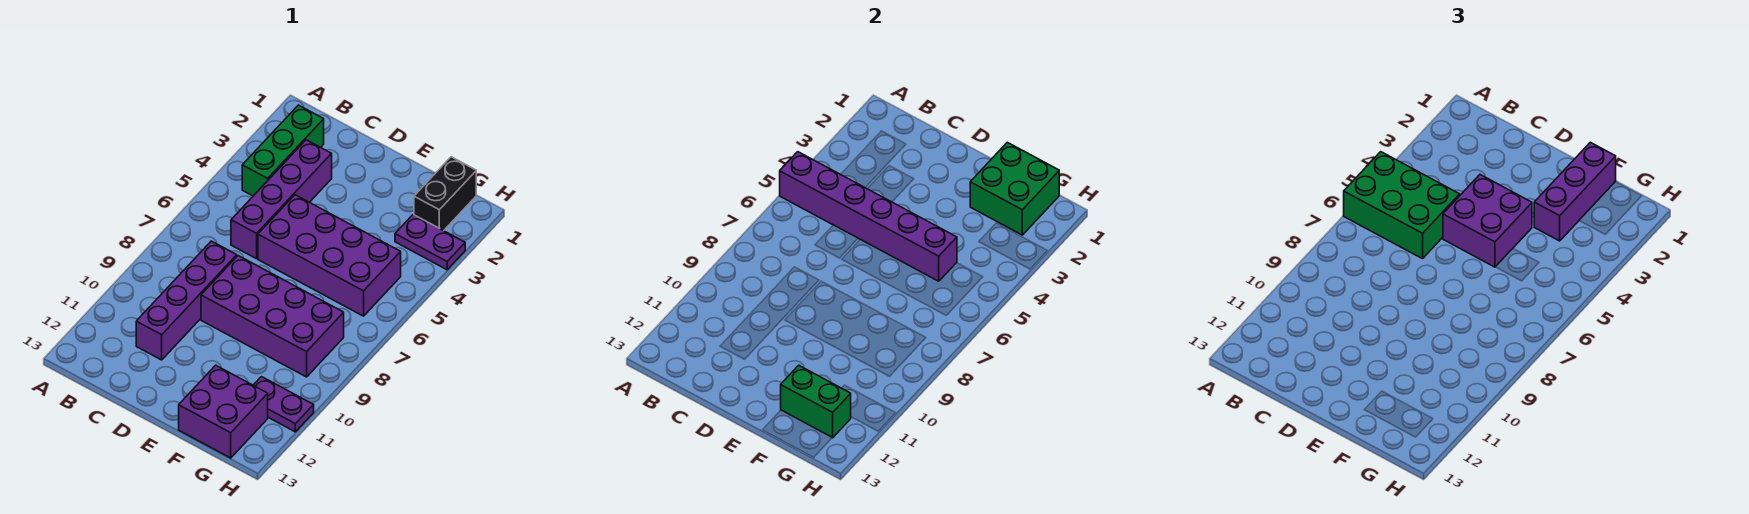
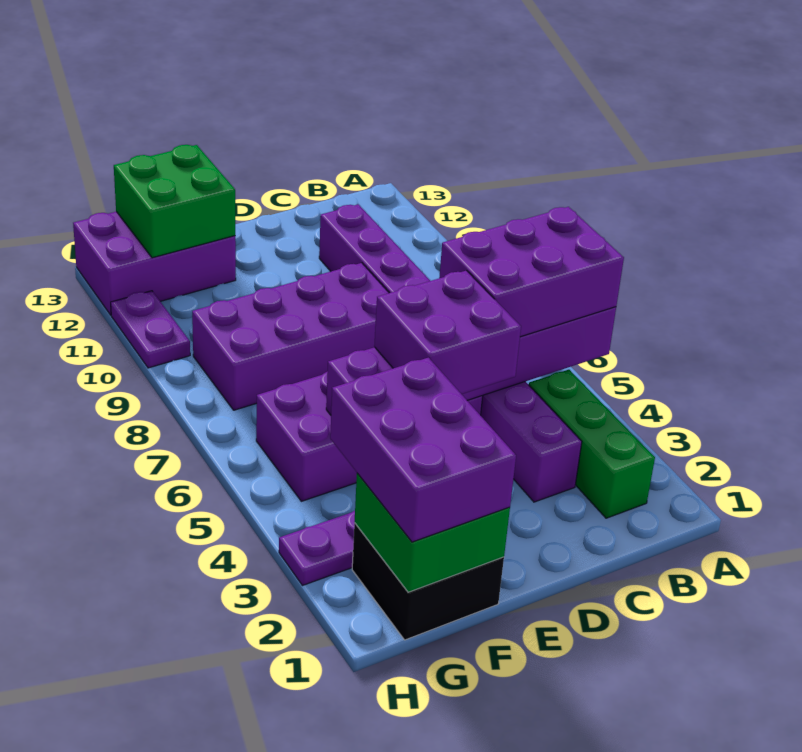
green brick A5:C6 level 3 -> purple brick A5:C6 level 3
purple brick F1:F3 level 3 -> purple brick F1:G3 level 3
purple brick F12:G13 level 1 -> purple brick F12:H13 level 1
green brick F12:G12 level 2 -> green brick F12:G13 level 2
black brick G1:G2 level 1 -> black brick F1:G2 level 1
purple plate G11:H11 level 1 -> purple plate H10:H11 level 1

